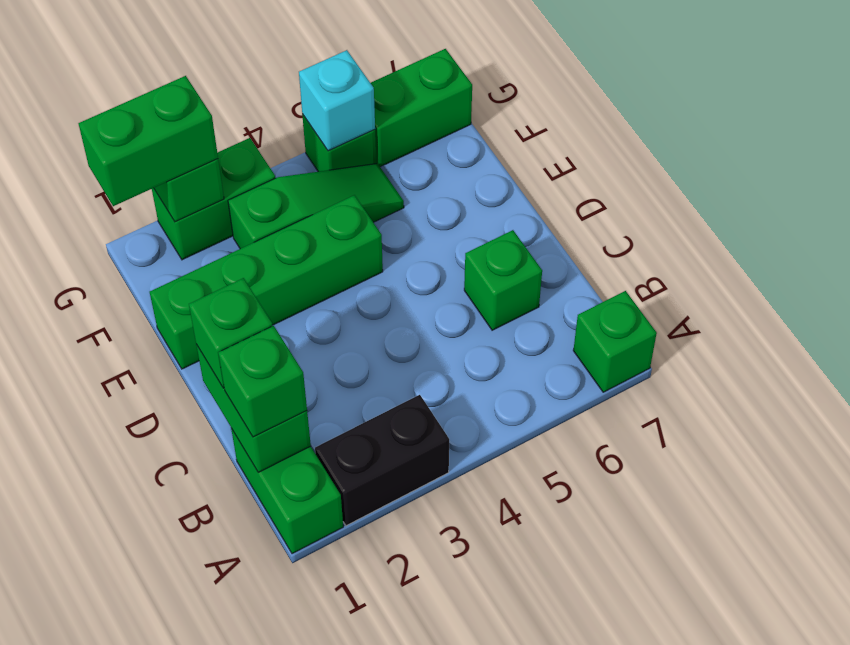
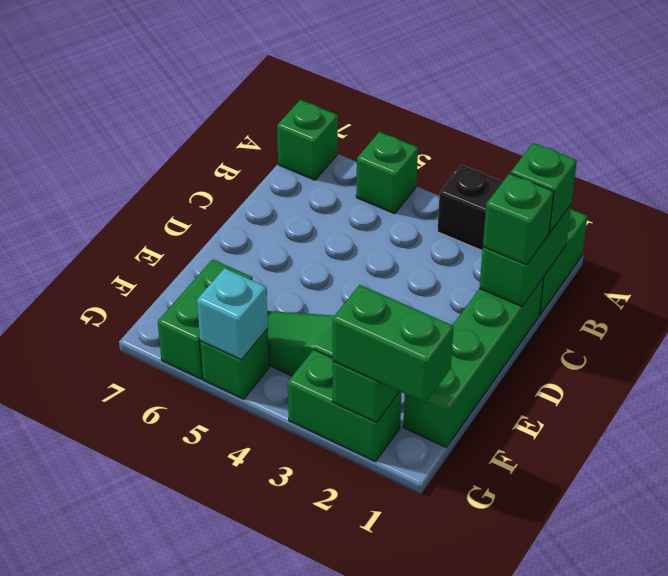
green brick C6 level 1 -> green brick A5 level 1
green brick E1:E4 level 1 -> green brick C1:F1 level 1
green brick G6:G7 level 1 -> green brick F6:G6 level 1

